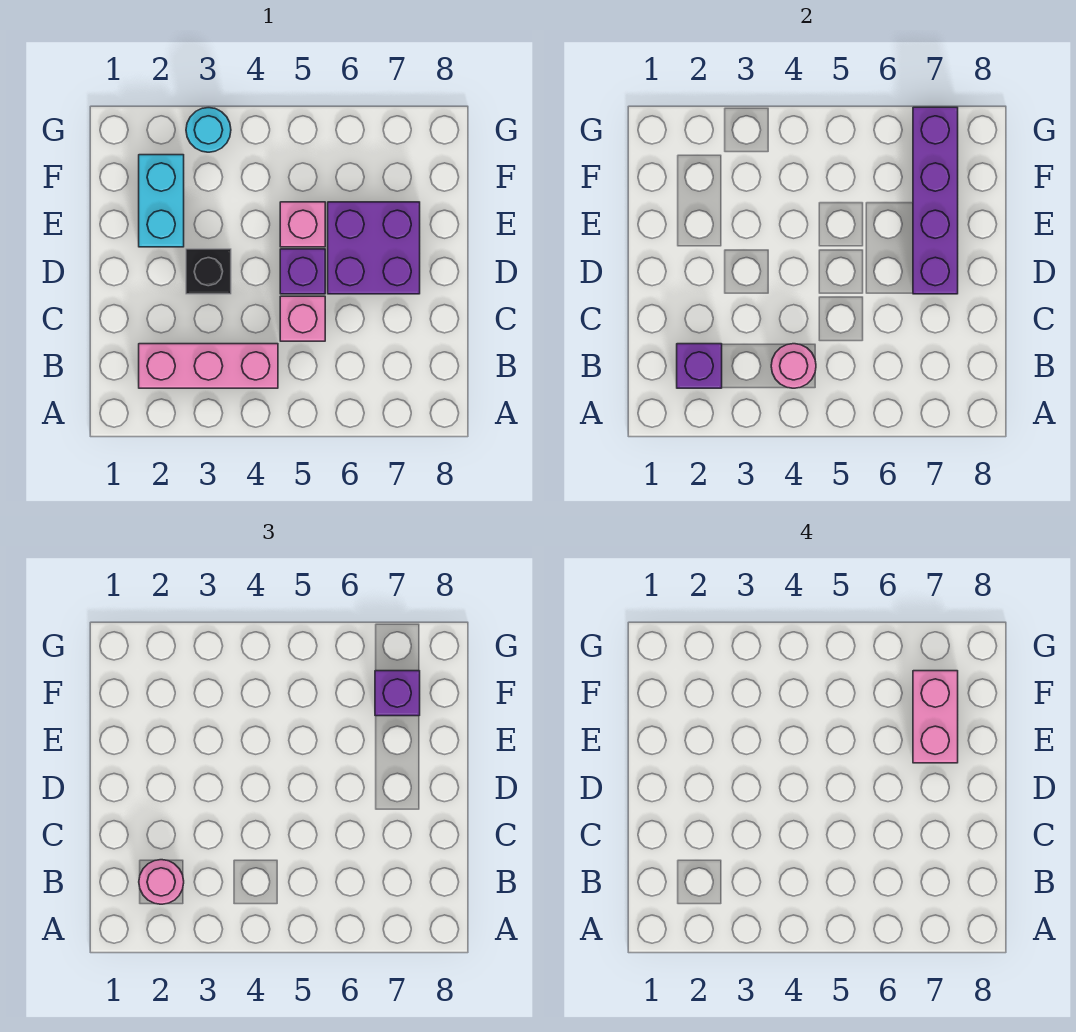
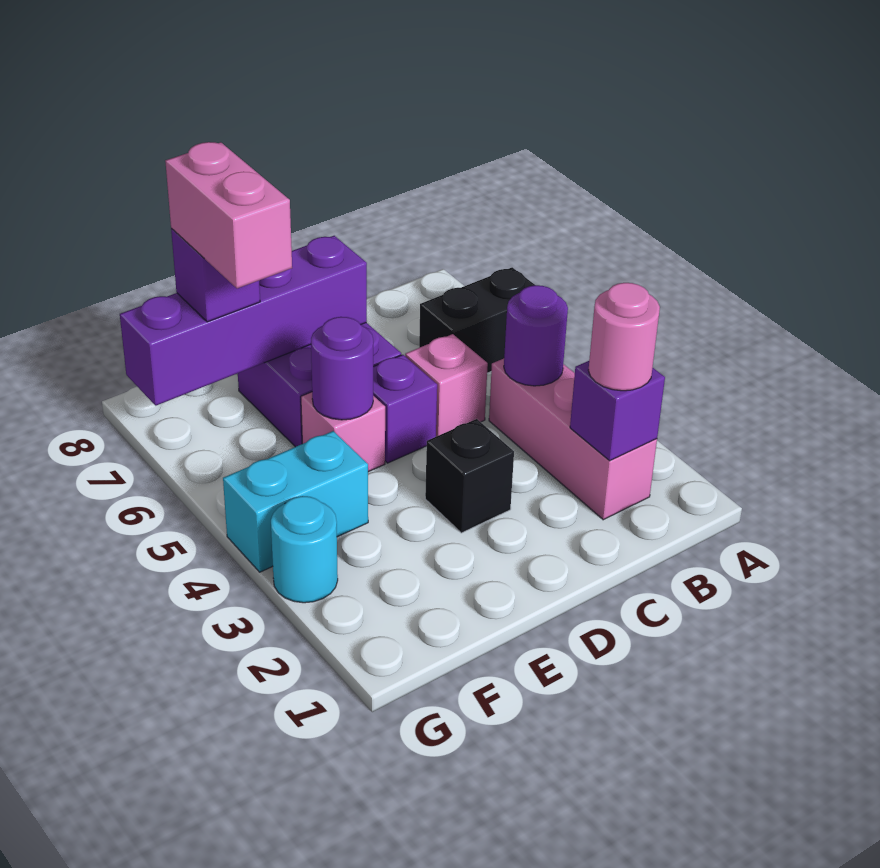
none -> black brick A6:B6 level 1
pink round brick B4 level 2 -> purple round brick B4 level 2
cyan brick E2:F2 level 1 -> cyan brick F4:G4 level 1
none -> purple round brick E5 level 2
pink brick E7:F7 level 4 -> pink brick F6:F7 level 4

